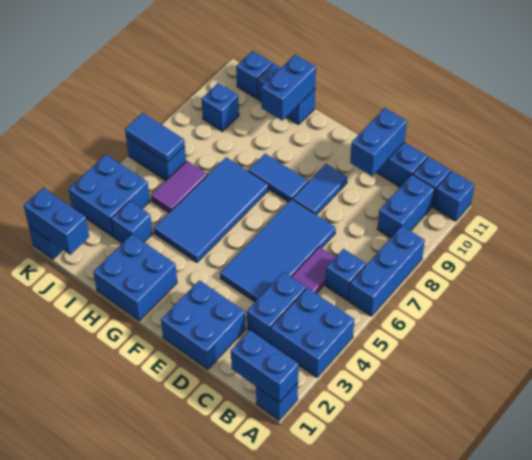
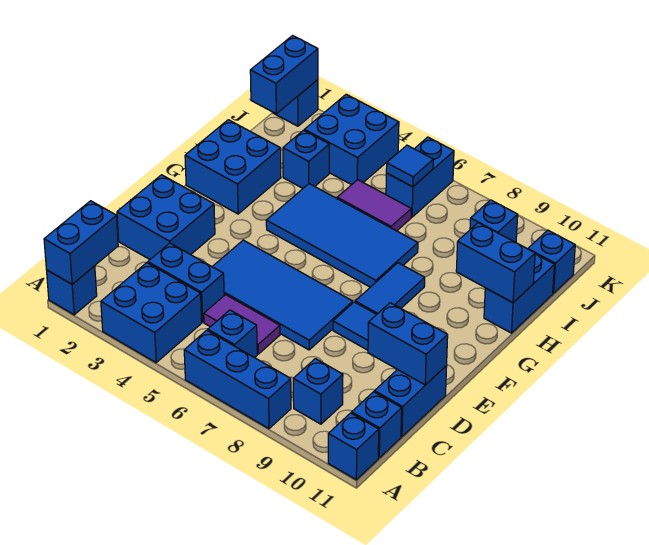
blue brick B9:B10 level 1 -> blue brick B9 level 1
blue tile J6:K6 level 2 -> blue tile J6 level 2

